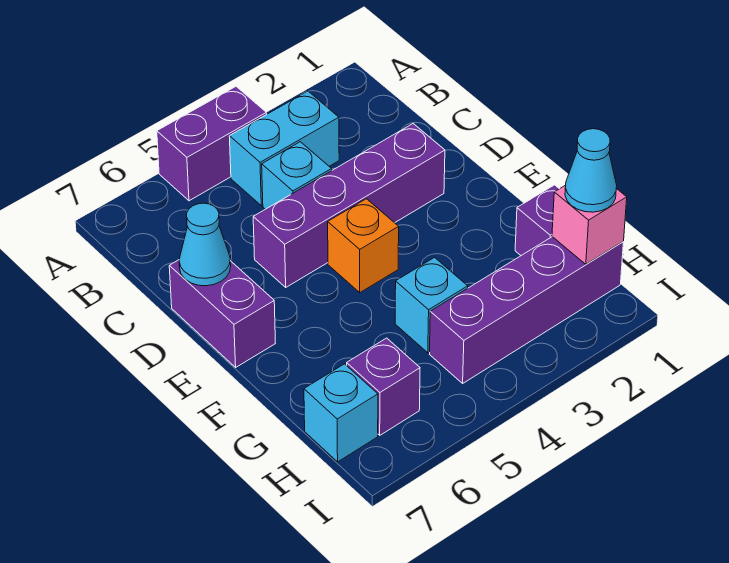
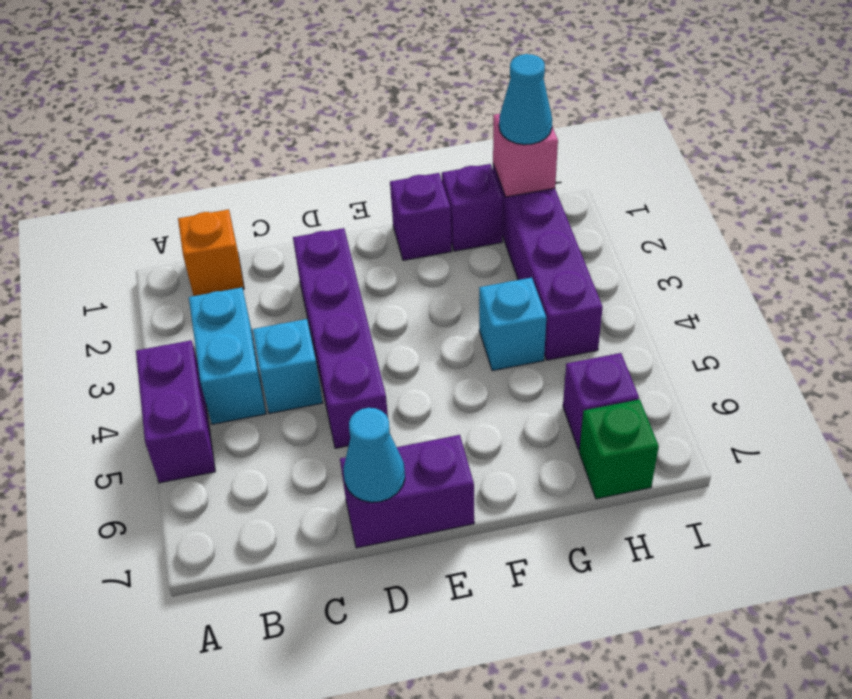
orange brick E4 level 1 -> orange brick B1 level 1
none -> purple brick F1 level 1
cyan brick H7 level 1 -> green brick H7 level 1

